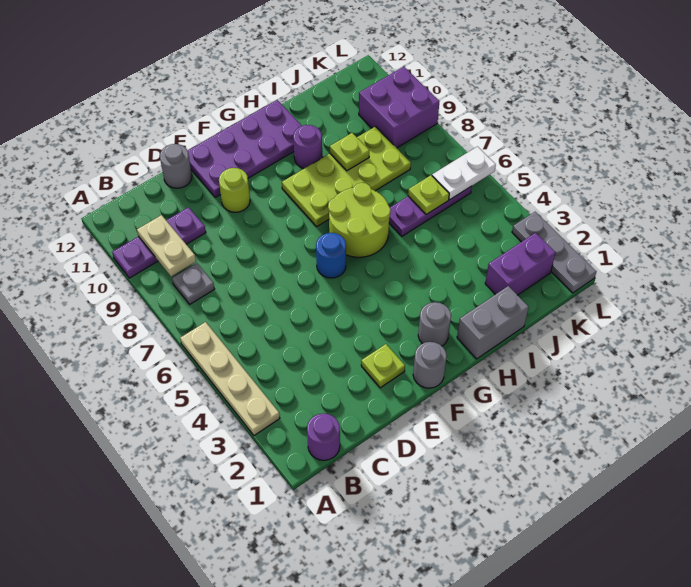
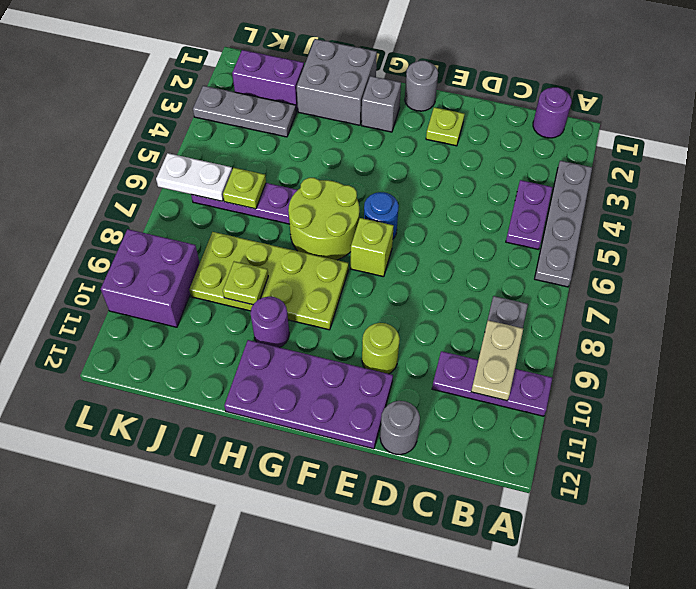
tan plate A3:A6 level 1 -> grey plate A3:A6 level 1
none -> purple plate B4:B5 level 1
none -> lime brick F7 level 1
grey round brick G2 level 1 -> grey brick G2 level 1
grey brick H1:I1 level 1 -> grey brick H1:I2 level 1
grey plate L1:L3 level 1 -> grey plate J3:L3 level 1

